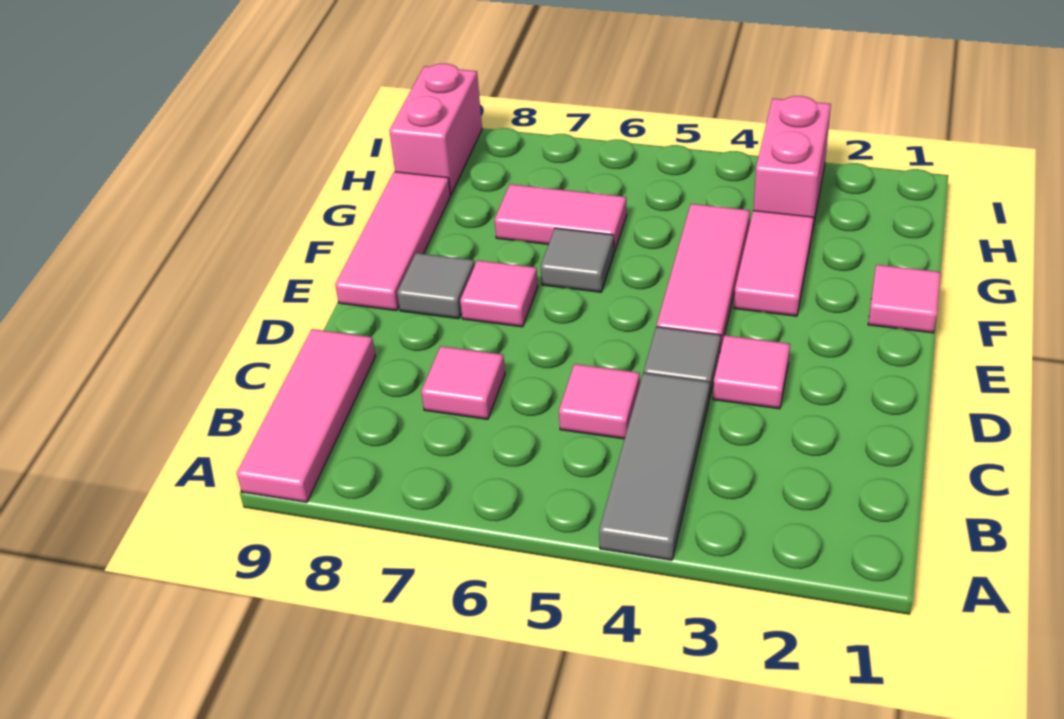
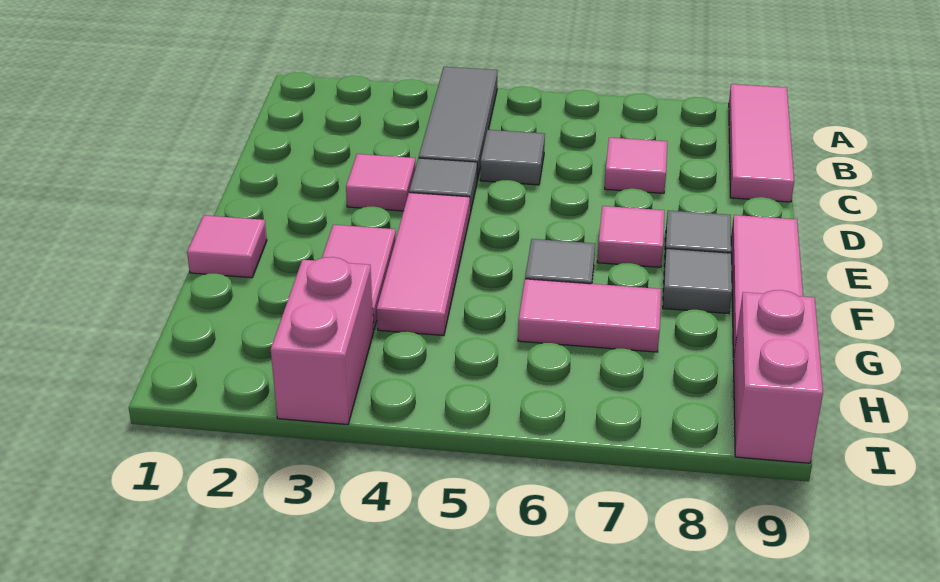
pink tile C5 level 1 -> grey tile C5 level 1
none -> grey tile F8 level 1

